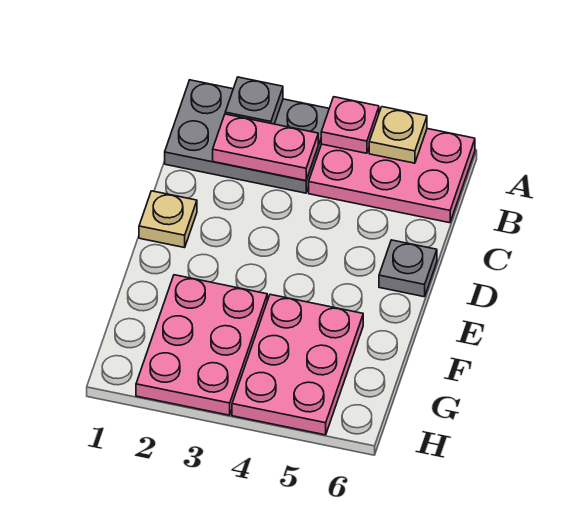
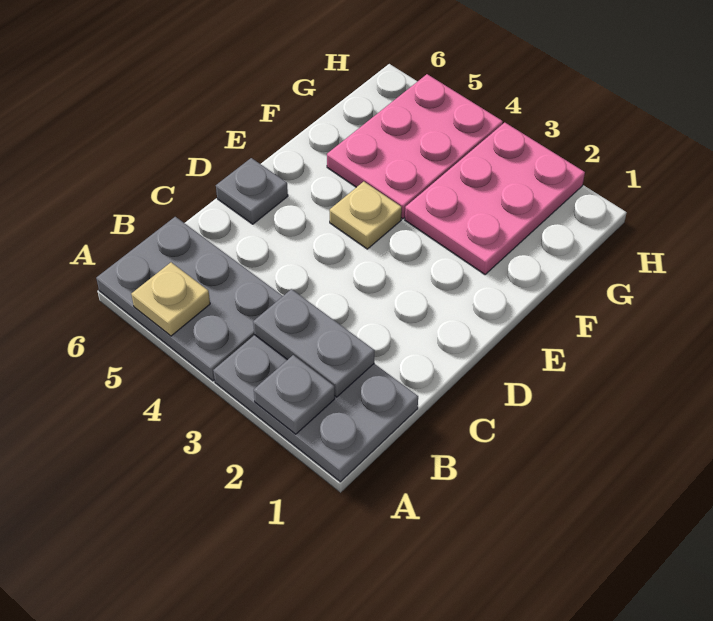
pink plate A4:B6 level 1 -> grey plate A4:B6 level 1
pink plate A4 level 2 -> none
pink plate B2:B3 level 2 -> grey plate B2:B3 level 2
tan plate D1 level 1 -> tan plate E4 level 1

